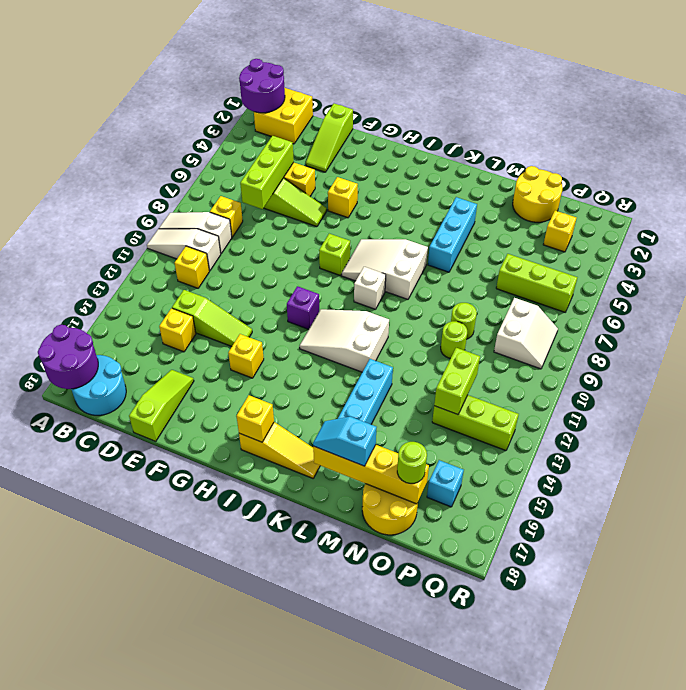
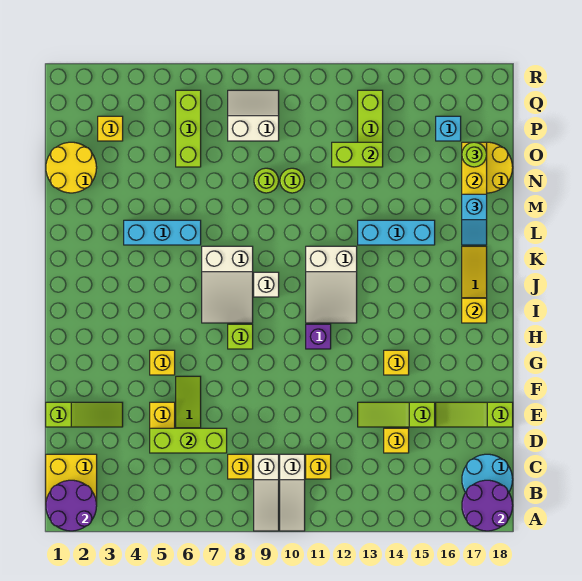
lime slope D13:F13 level 1 top D -> lime slope E13:E15 level 1 top 15

